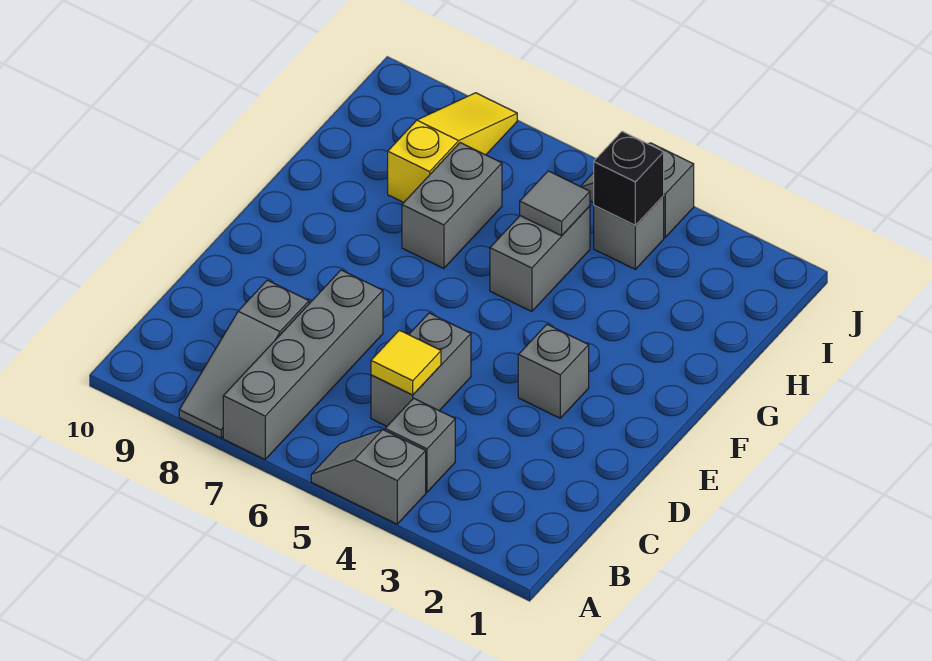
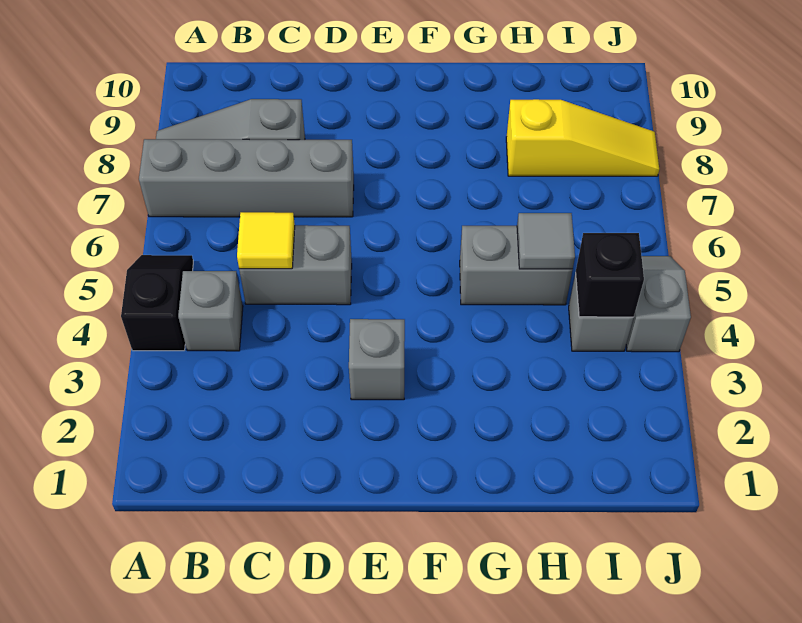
grey slope A4:A5 level 1 top 4 -> black slope A4:A5 level 1 top 4
grey brick G7:H7 level 1 -> none

